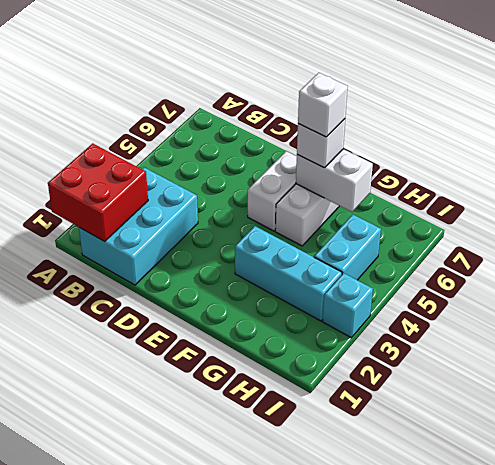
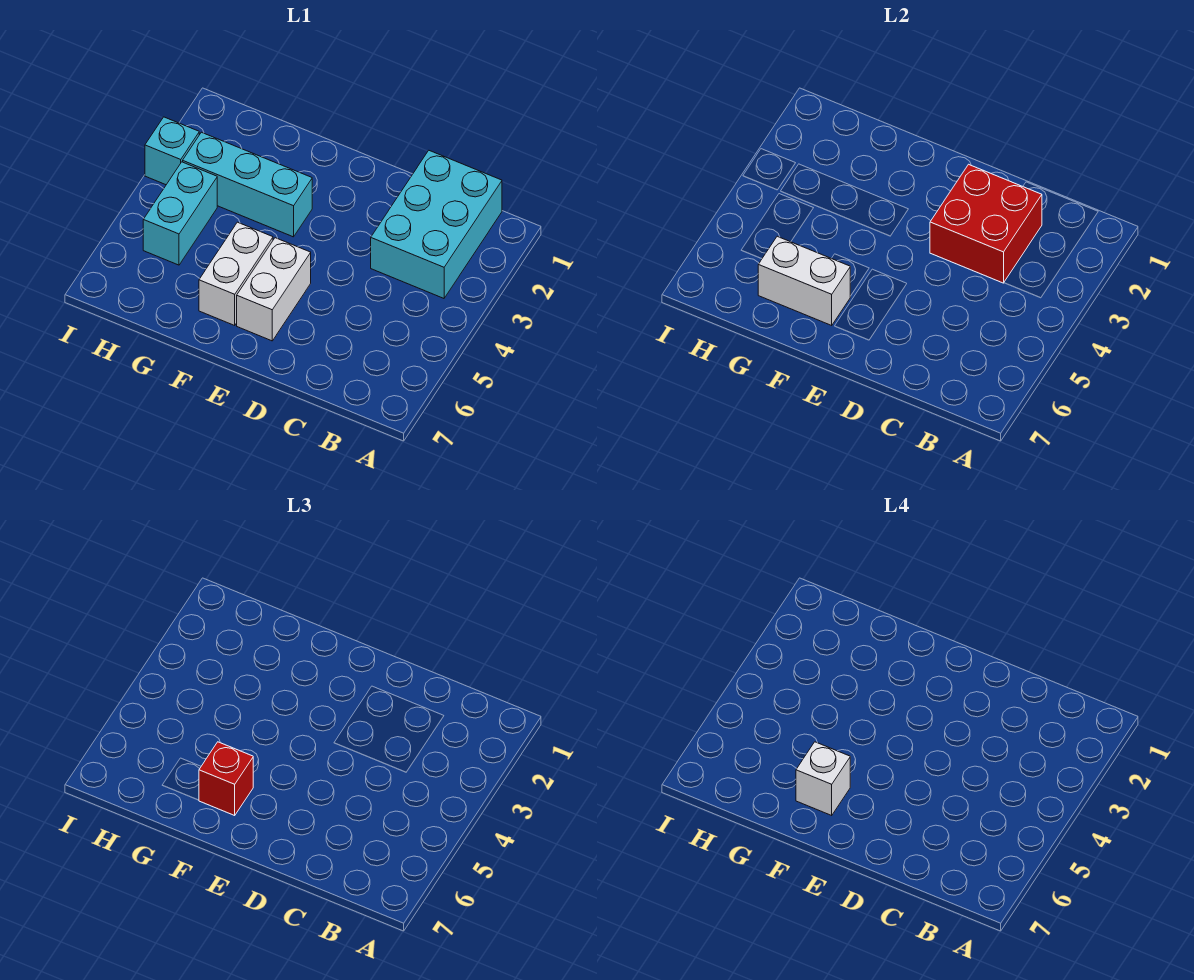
red brick A1:B2 level 2 -> red brick C2:D3 level 2
white brick F6 level 3 -> red brick F6 level 3

